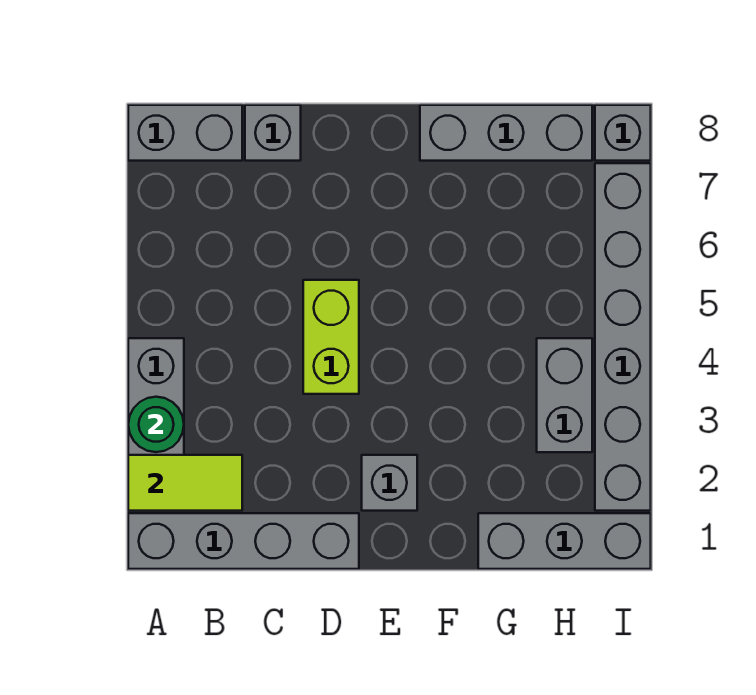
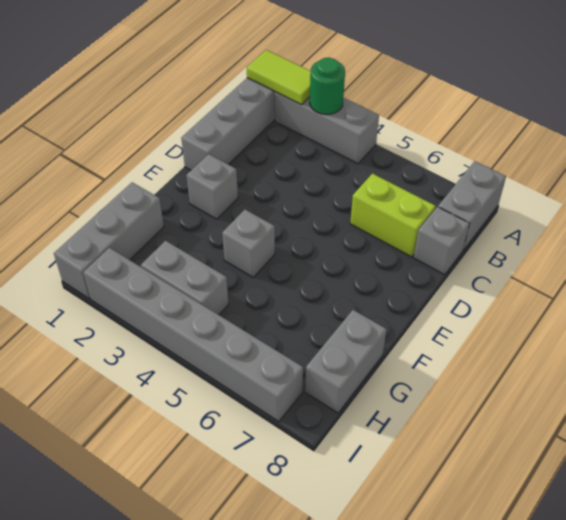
lime tile A2:B2 level 2 -> lime tile A1:A2 level 2
lime brick D4:D5 level 1 -> lime brick C6:C7 level 1
grey brick F8:H8 level 1 -> grey brick G8:H8 level 1
grey brick I8 level 1 -> grey brick F4 level 1

